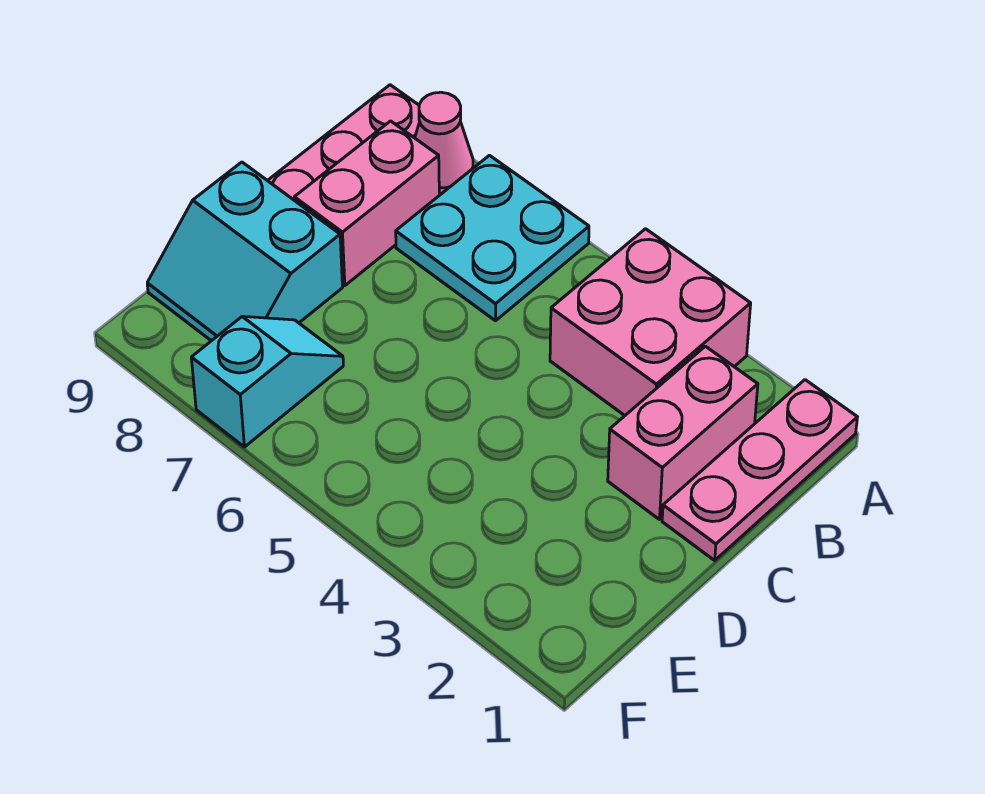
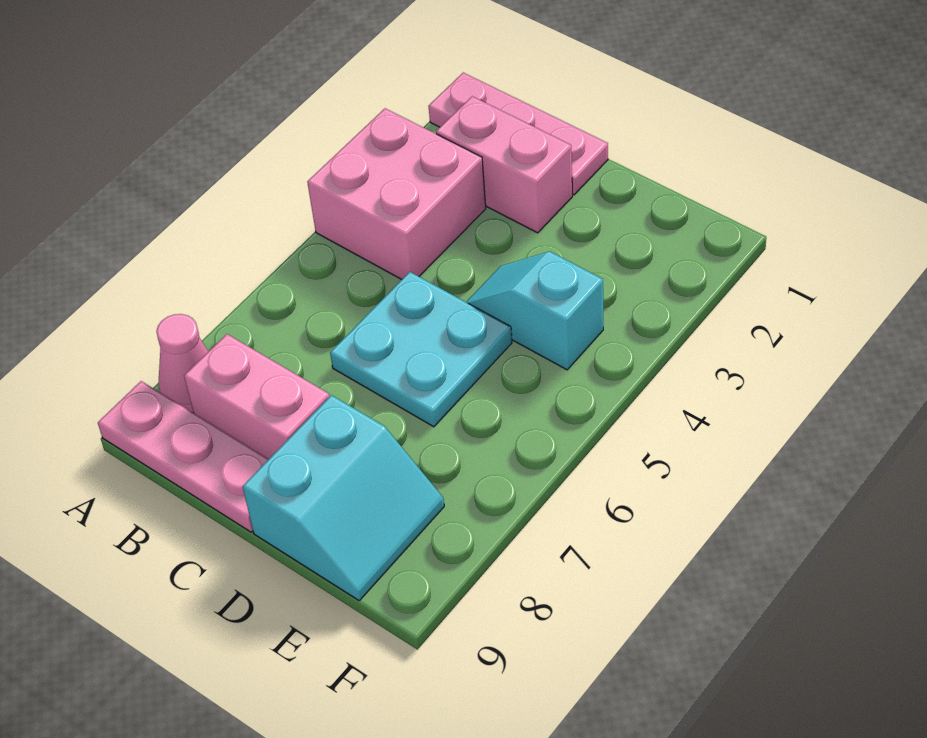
cyan plate A6:B7 level 1 -> cyan plate C5:D6 level 1
cyan slope E7:F7 level 1 top F -> cyan slope D4:E4 level 1 top E

